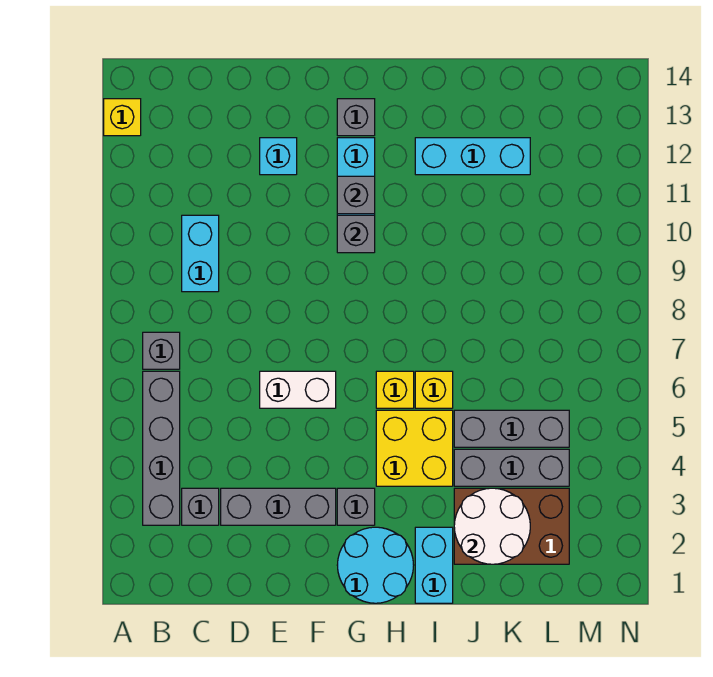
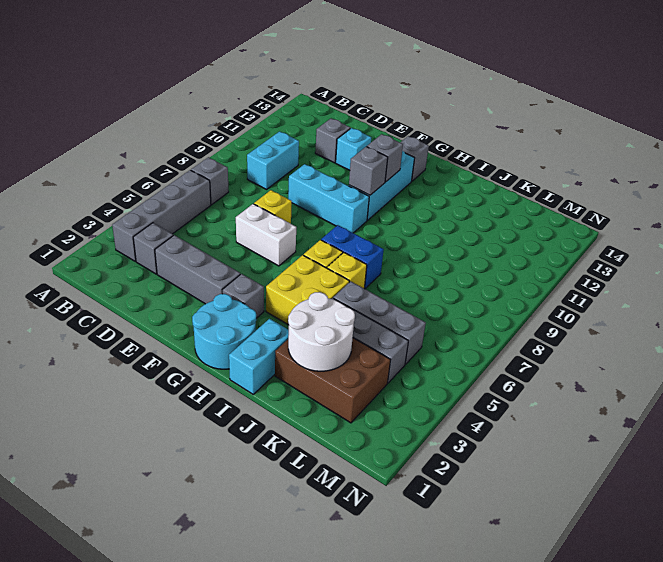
yellow brick A13 level 1 -> yellow brick E7 level 1
none -> grey brick D12 level 1
none -> blue brick H7:I7 level 1
cyan brick I12:K12 level 1 -> cyan brick E9:G9 level 1

